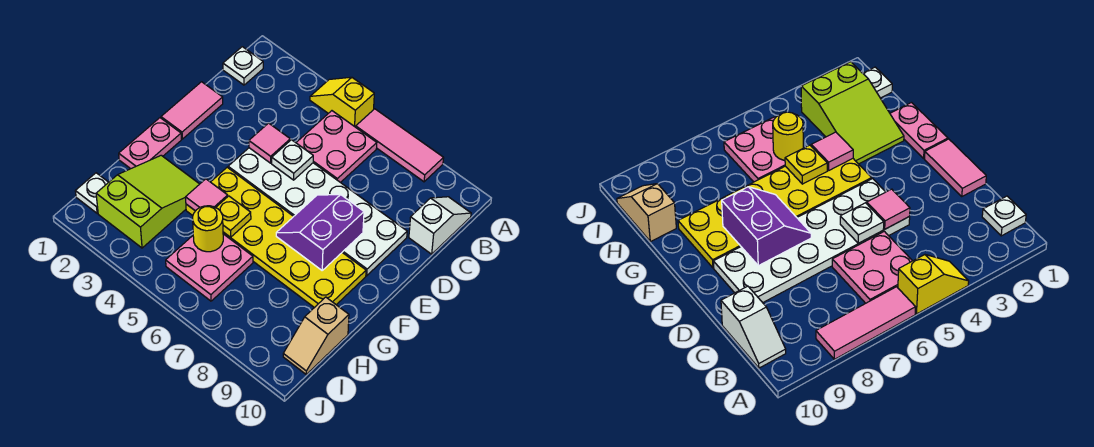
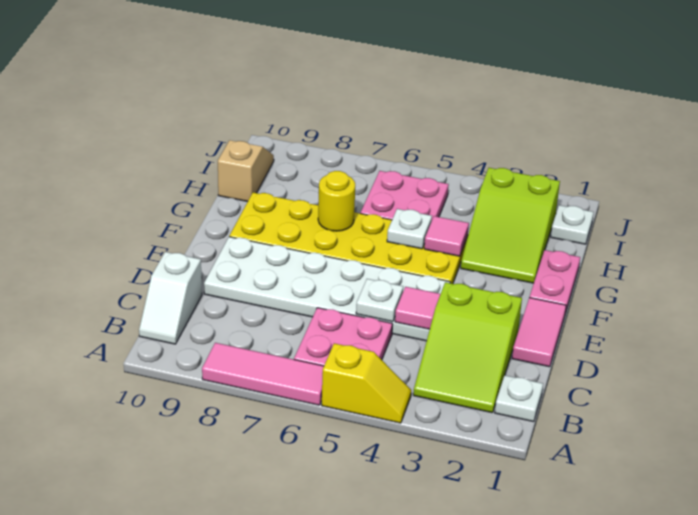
none -> lime slope B2:D3 level 1 top D
purple slope E7:F8 level 2 top 8 -> none
yellow plate G5 level 2 -> white plate G5 level 2
yellow round brick H5 level 2 -> yellow round brick G7 level 2

